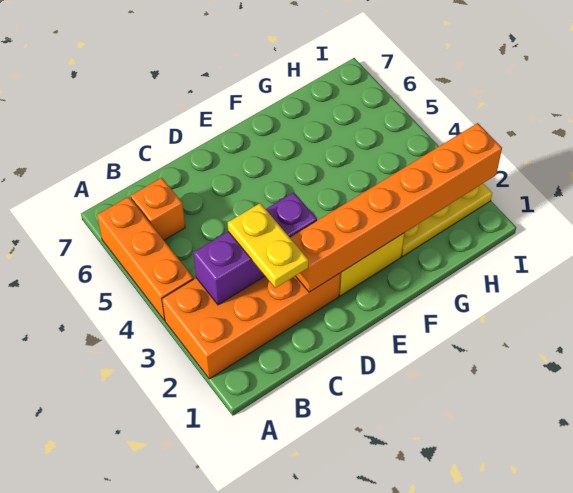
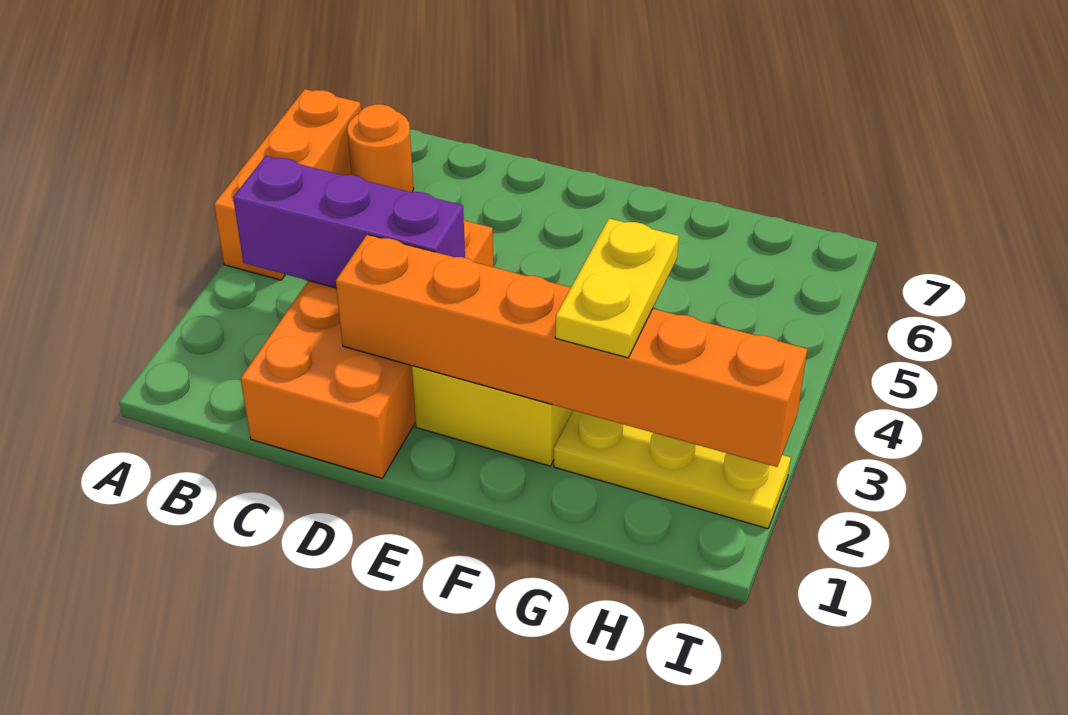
orange brick A2:D3 level 1 -> orange brick C1:D4 level 1
orange brick B6 level 1 -> orange round brick B6 level 1
yellow plate C2:C3 level 3 -> yellow plate G2:G3 level 3

